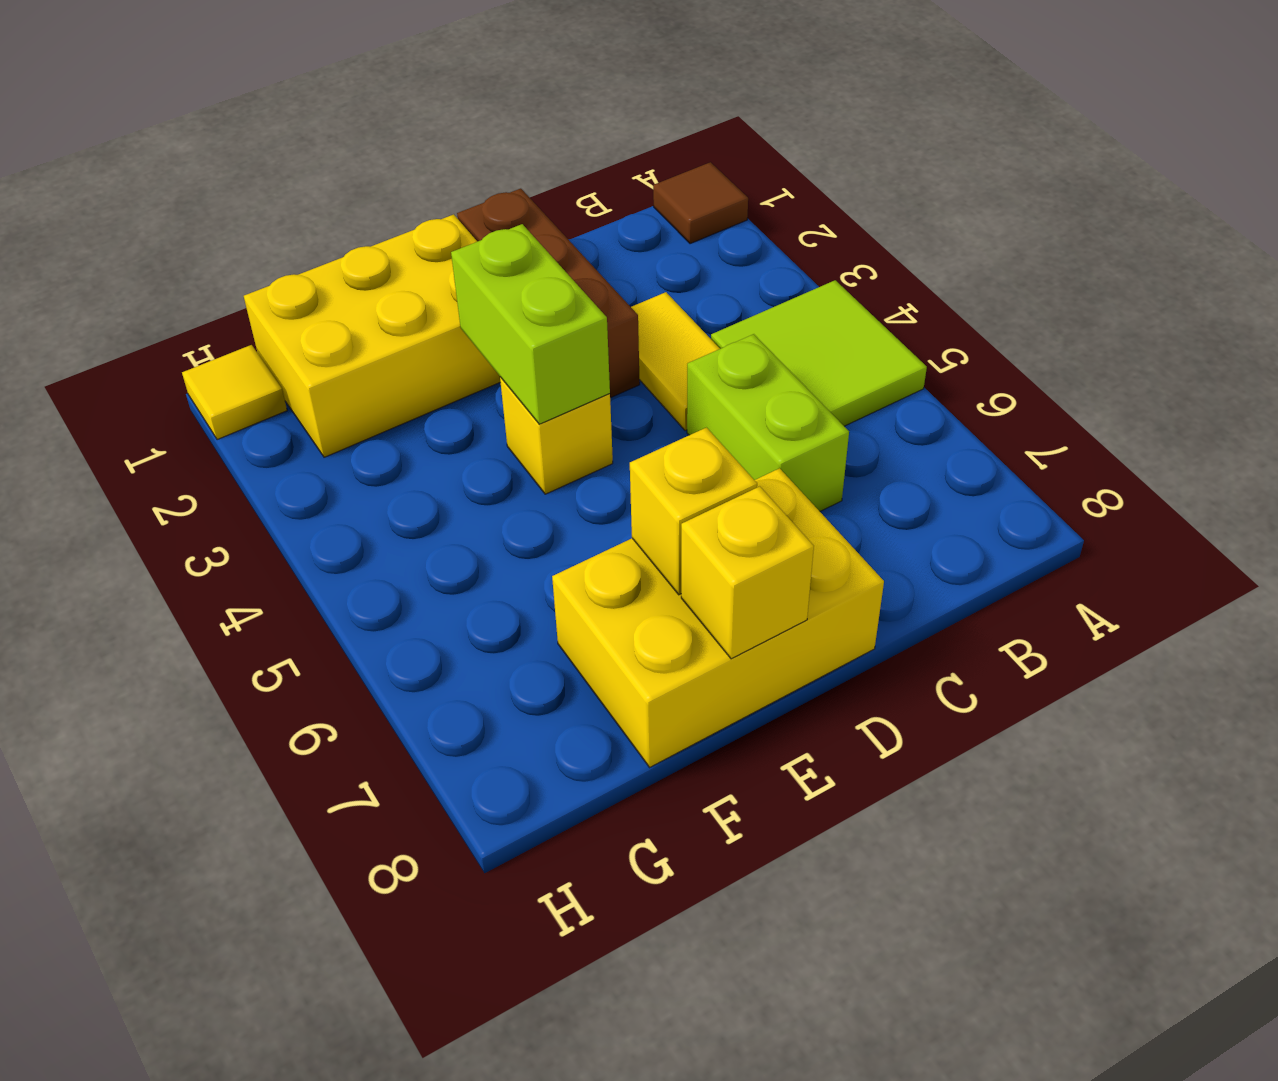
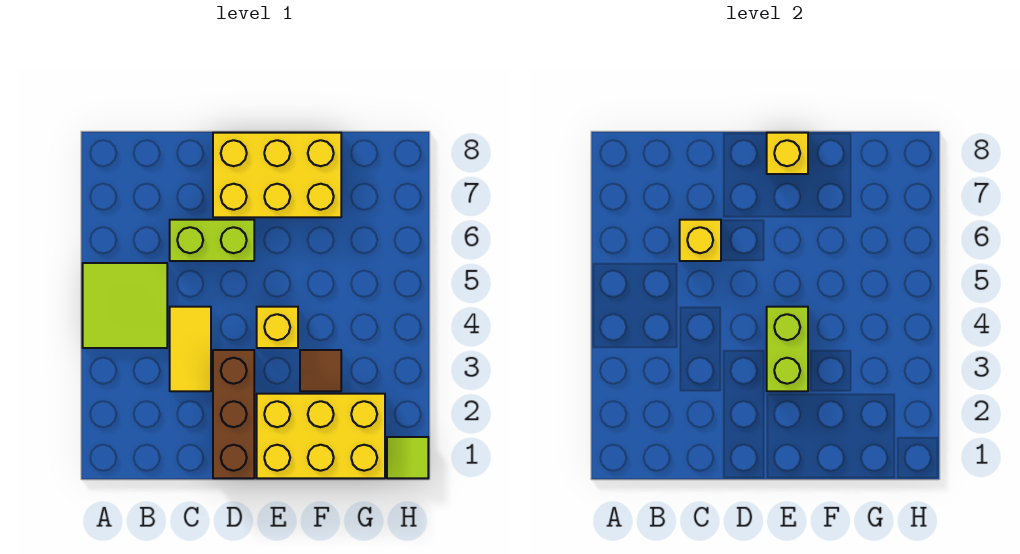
brown tile A1 level 1 -> brown tile F3 level 1
lime brick C5:C6 level 1 -> lime brick C6:D6 level 1
yellow brick E7 level 2 -> yellow brick C6 level 2
yellow tile H1 level 1 -> lime tile H1 level 1

